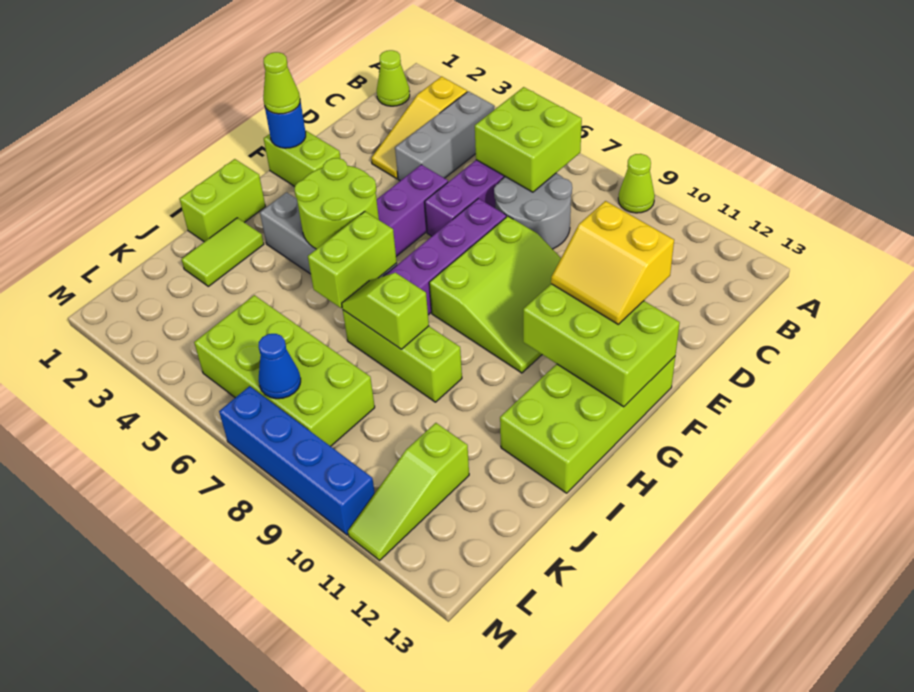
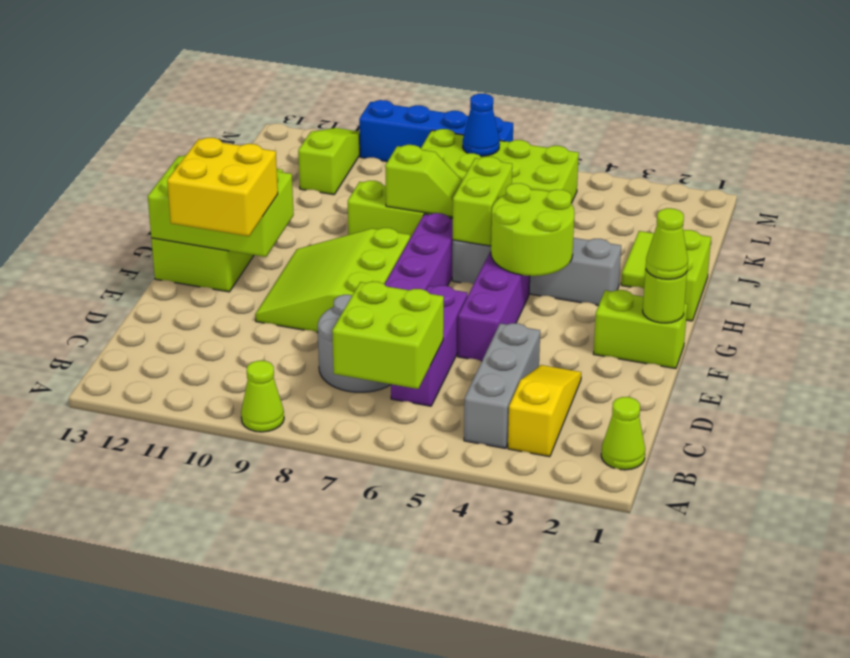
yellow slope E11:F12 level 3 top E -> yellow brick E11:F12 level 3
blue round brick F1 level 2 -> lime round brick F1 level 2

